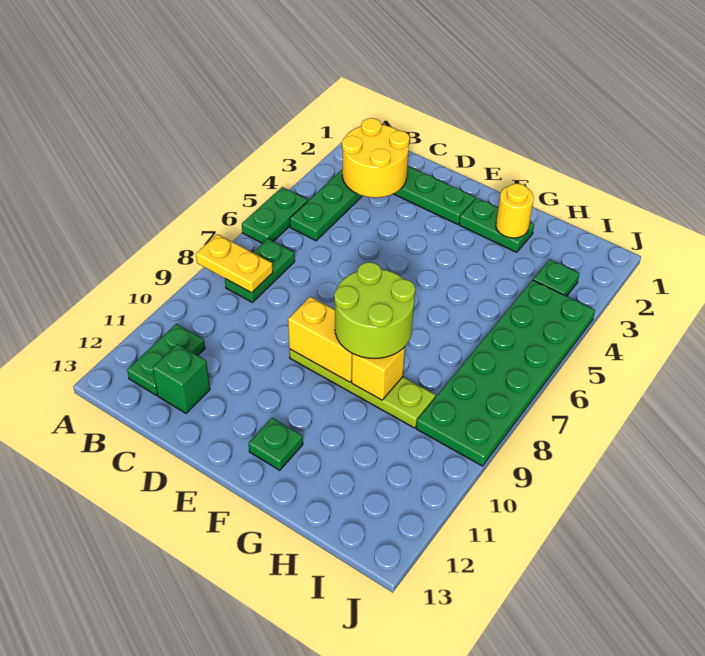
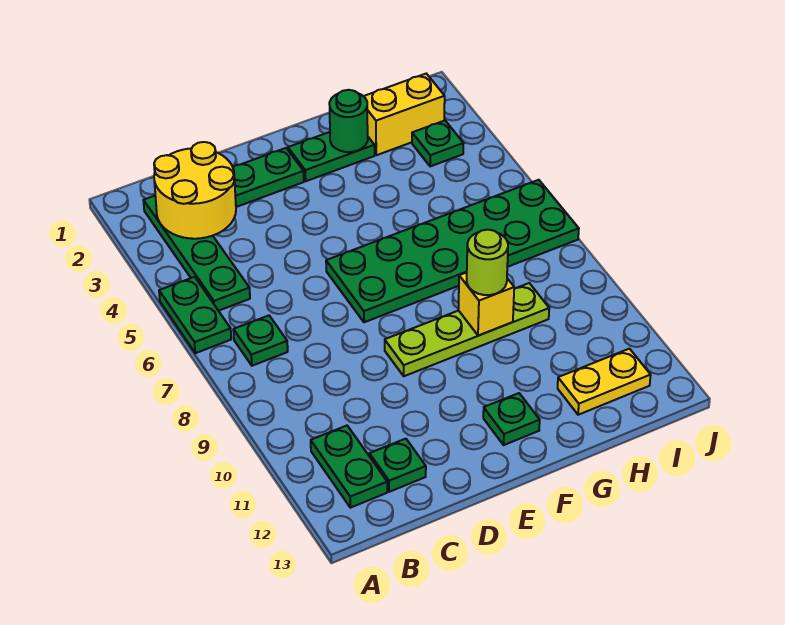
yellow plate A8:B8 level 2 -> yellow plate H12:I12 level 1
green plate B7:B8 level 1 -> green plate B7 level 1
green brick C12 level 1 -> green plate C12 level 1
yellow brick E9:F9 level 2 -> yellow brick H2:I2 level 1
lime round brick F8:G9 level 3 -> lime round brick G9 level 3
yellow round brick G2 level 2 -> green round brick G2 level 2
green plate I4:J9 level 1 -> green plate E6:J7 level 1

